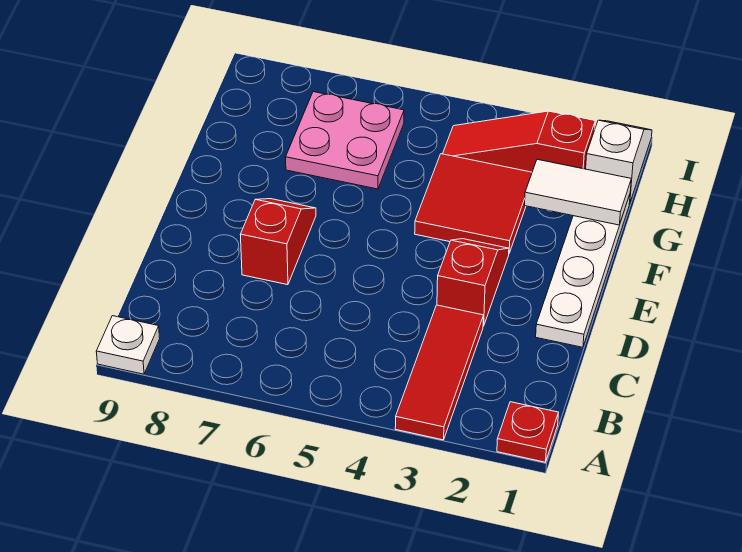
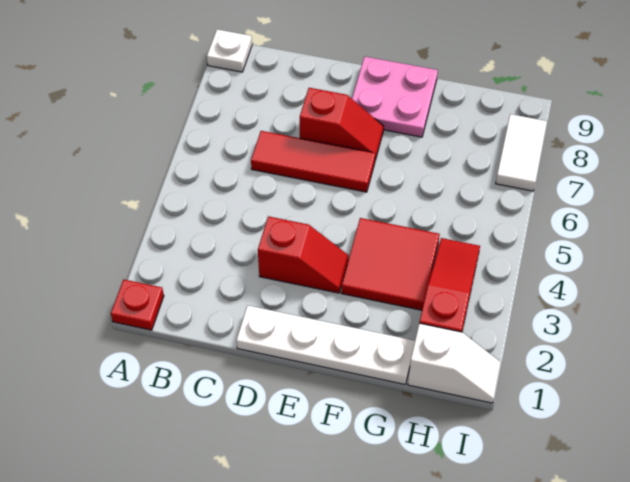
red tile A3:C3 level 1 -> red tile C6:E6 level 1
white tile G1:G2 level 2 -> white tile I7:I8 level 1
pink plate G6:H7 level 1 -> pink plate E8:F9 level 1

